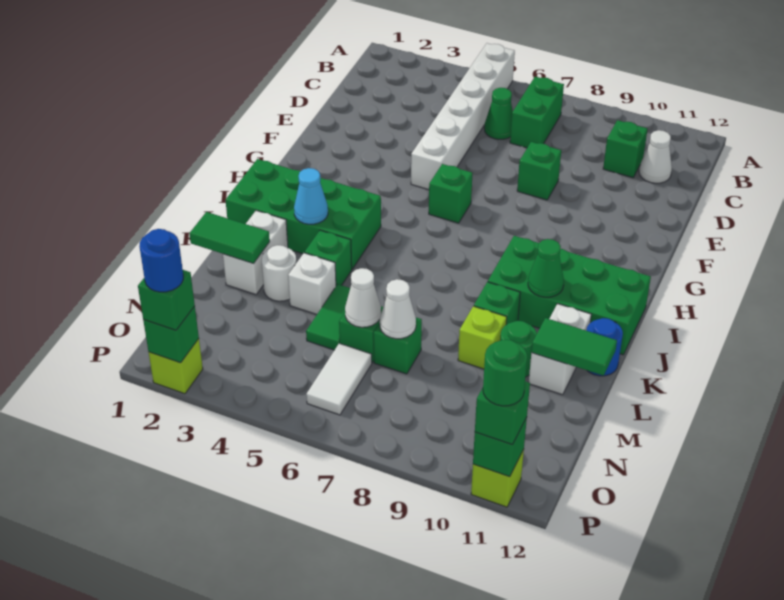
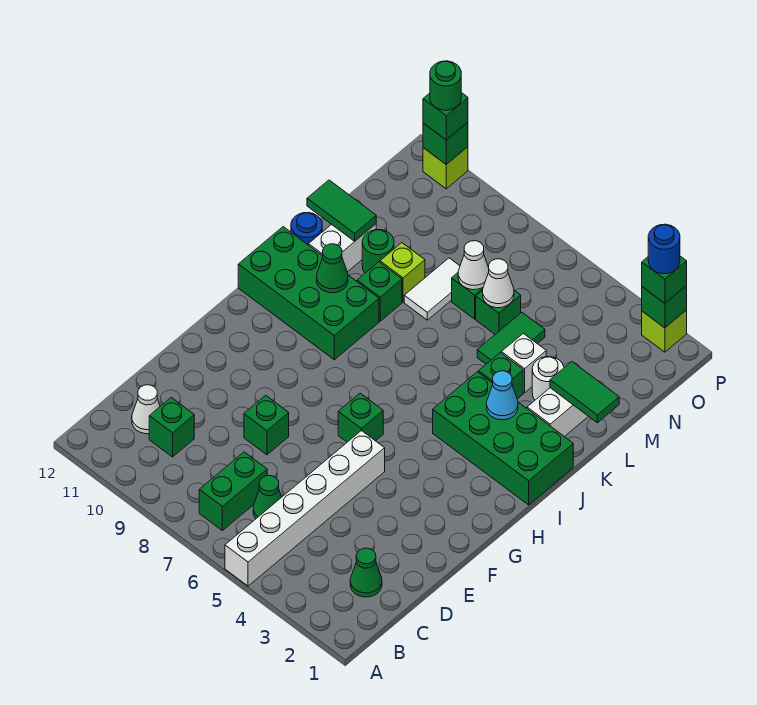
none -> green cone C2 level 1
white tile N6:O6 level 1 -> white tile L8:M8 level 1

